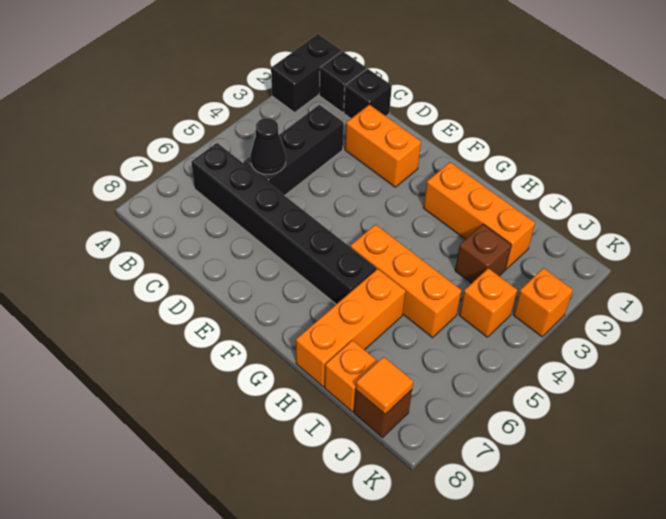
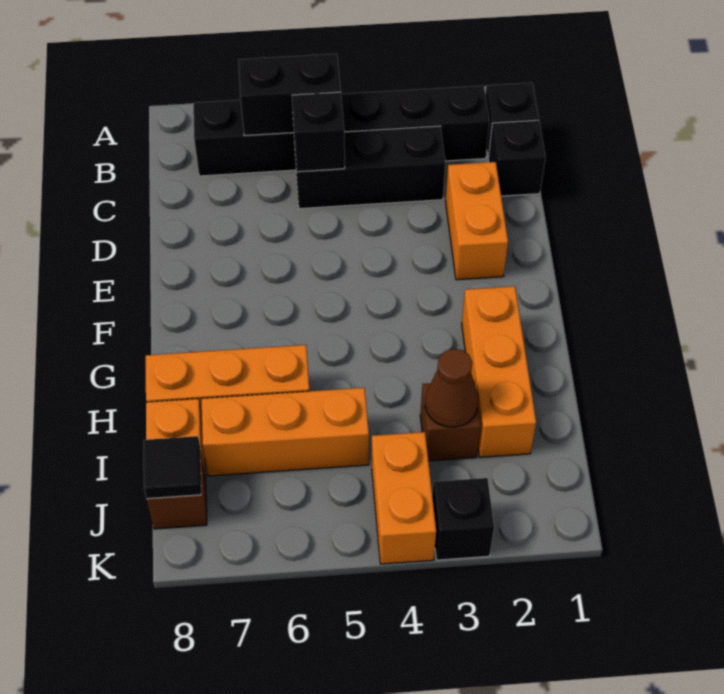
black brick A1:A2 level 1 -> black brick B5:B6 level 2
black brick B6:G6 level 1 -> black brick B2:B7 level 1
black cone C5 level 2 -> black brick C5 level 2
orange brick G5:I5 level 1 -> orange brick I5:I7 level 1
none -> brown cone I3 level 2
orange brick J4 level 1 -> orange brick J4:K4 level 1
orange tile J8 level 2 -> black tile J8 level 2
orange brick K3 level 1 -> black brick K3 level 1

